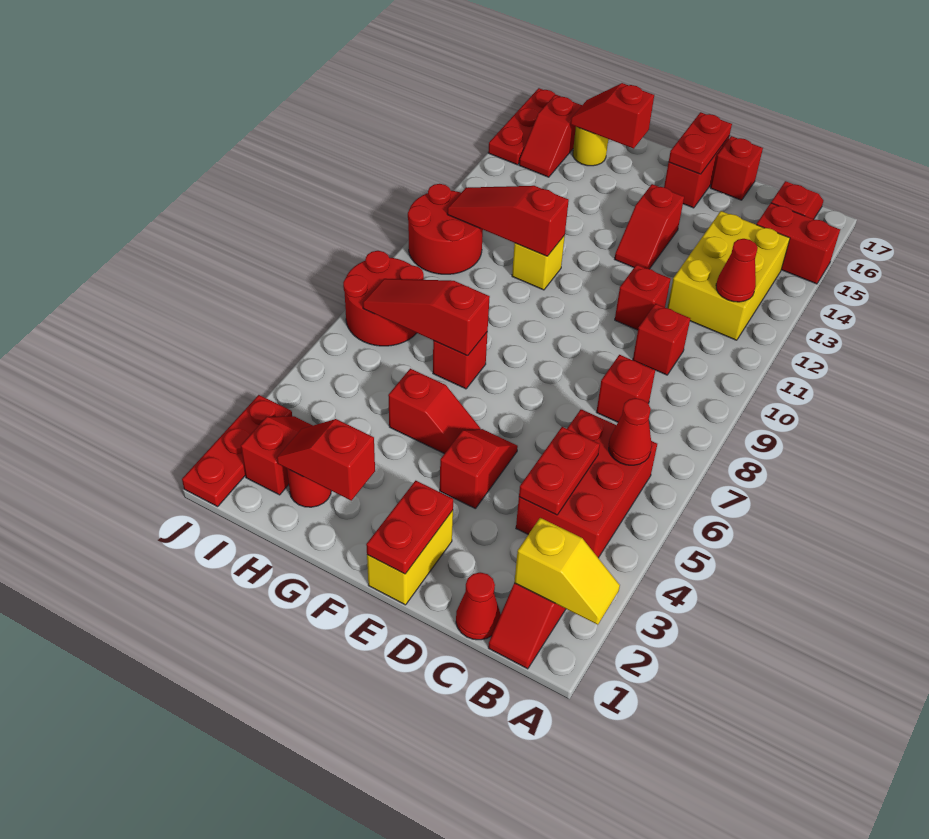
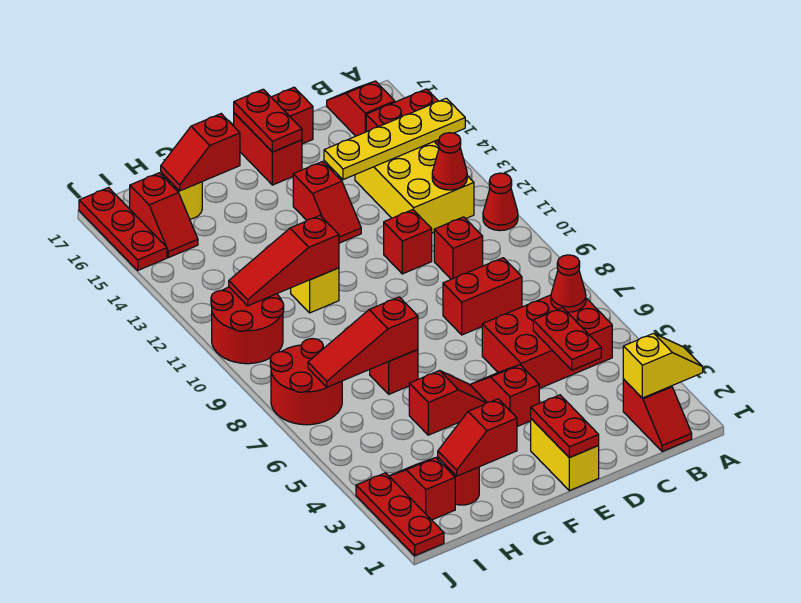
none -> yellow plate A14:D14 level 2
red brick B4:C6 level 1 -> red brick B5:D6 level 1
red cone C1 level 1 -> red cone A11 level 1
red brick C8 level 1 -> red brick C8:D8 level 1

